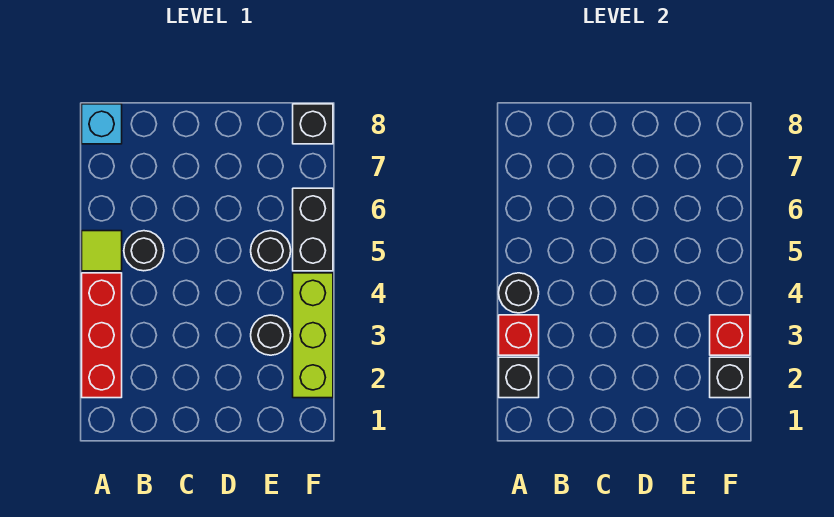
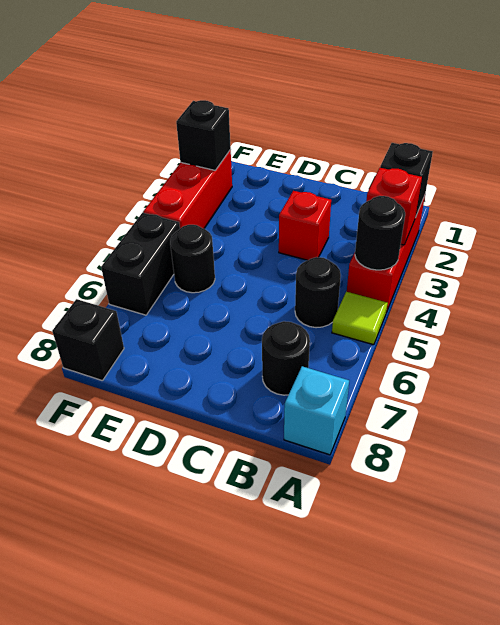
black round brick E3 level 1 -> black round brick B7 level 1
lime brick F2:F4 level 1 -> red brick F2:F4 level 1
red brick F3 level 2 -> red brick C3 level 1

